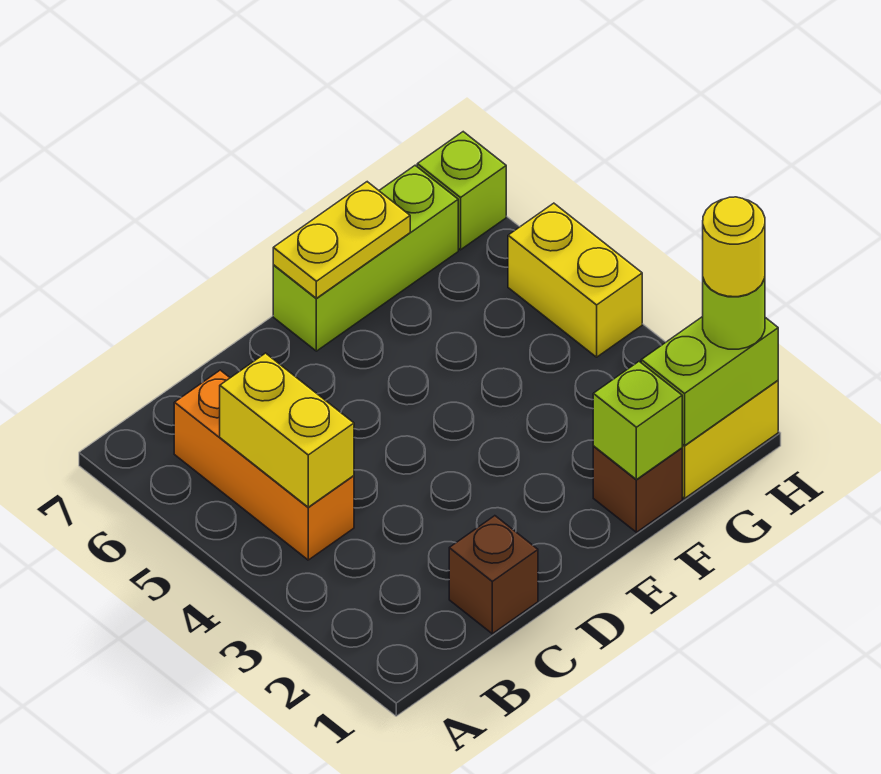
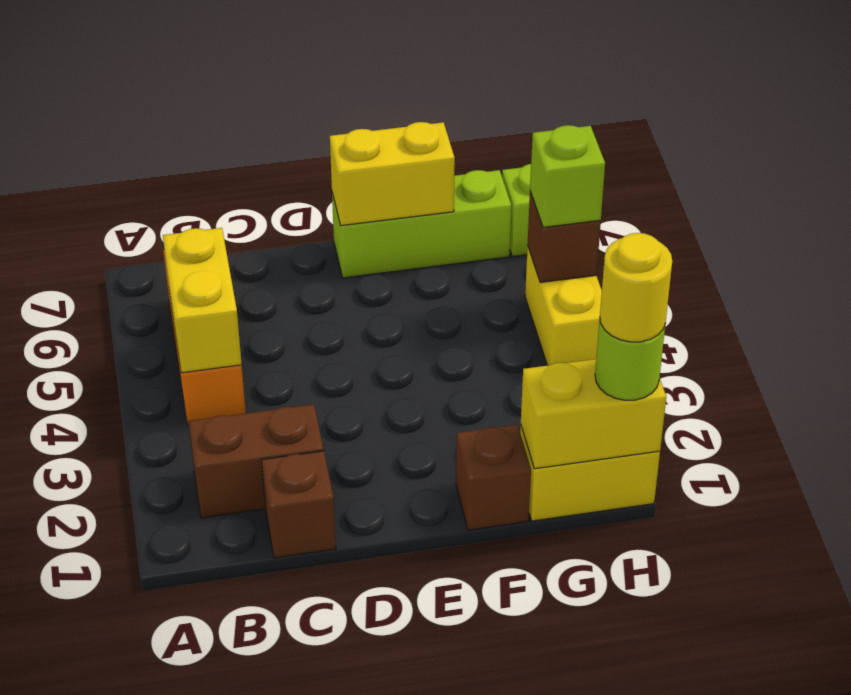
none -> brown brick B2:C2 level 1
yellow plate E7:F7 level 2 -> yellow brick E7:F7 level 2
lime brick F1 level 2 -> lime brick H5 level 3
lime brick G1:H1 level 2 -> yellow brick G1:H1 level 2
none -> brown brick H5 level 2

